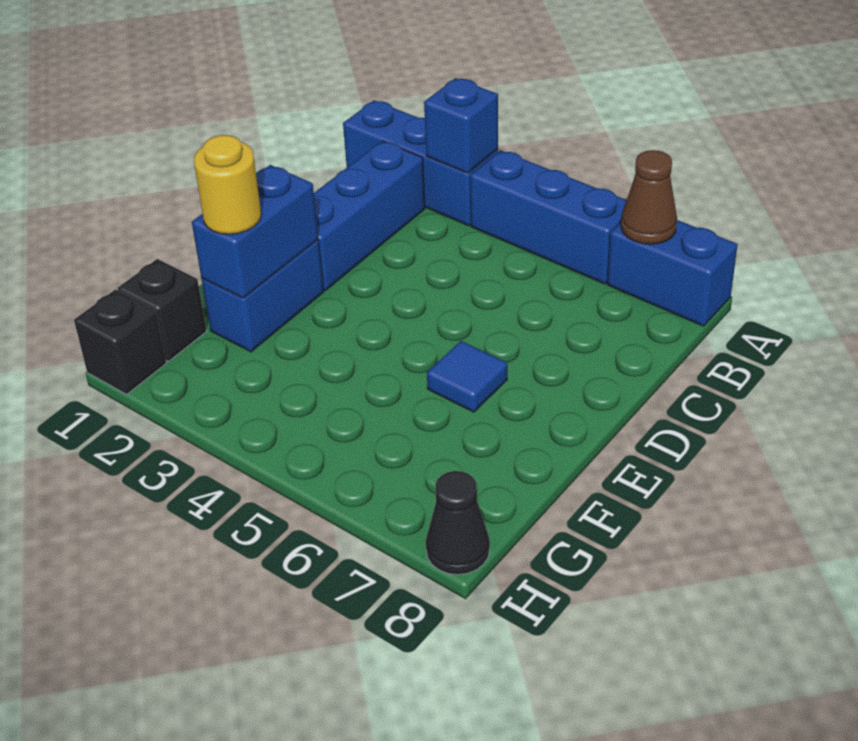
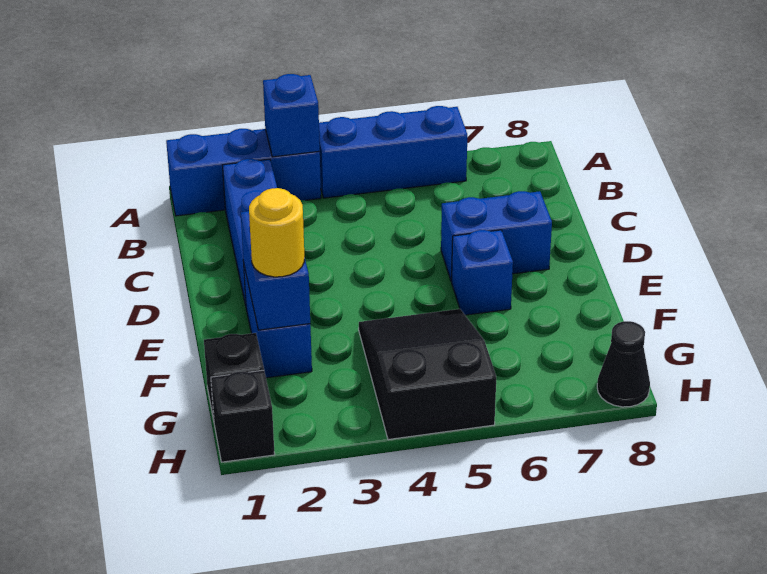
blue brick A7:A8 level 1 -> blue brick D6:D7 level 1
brown cone A7 level 2 -> none
blue tile E6 level 1 -> blue brick E6 level 1
none -> black slope F4:H5 level 1 top H

